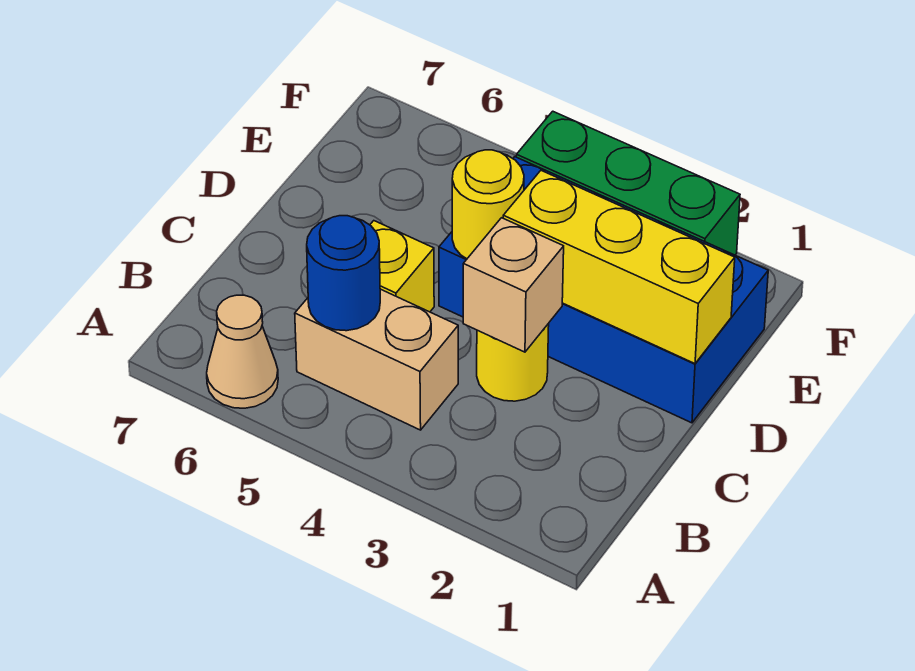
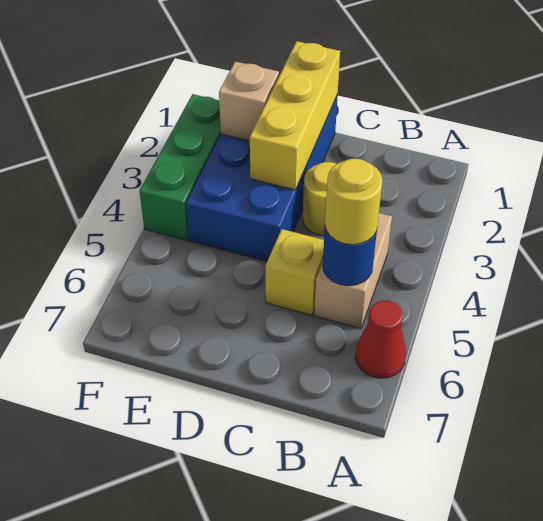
tan cone A6 level 1 -> red cone A6 level 1
tan brick C3 level 2 -> tan brick E2 level 2
yellow round brick D4 level 2 -> yellow round brick B5 level 3

